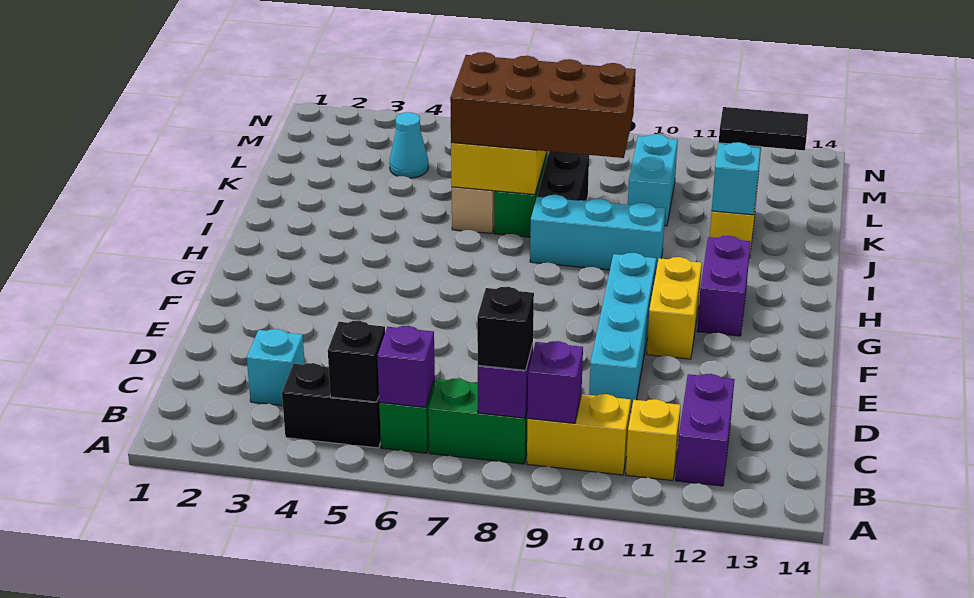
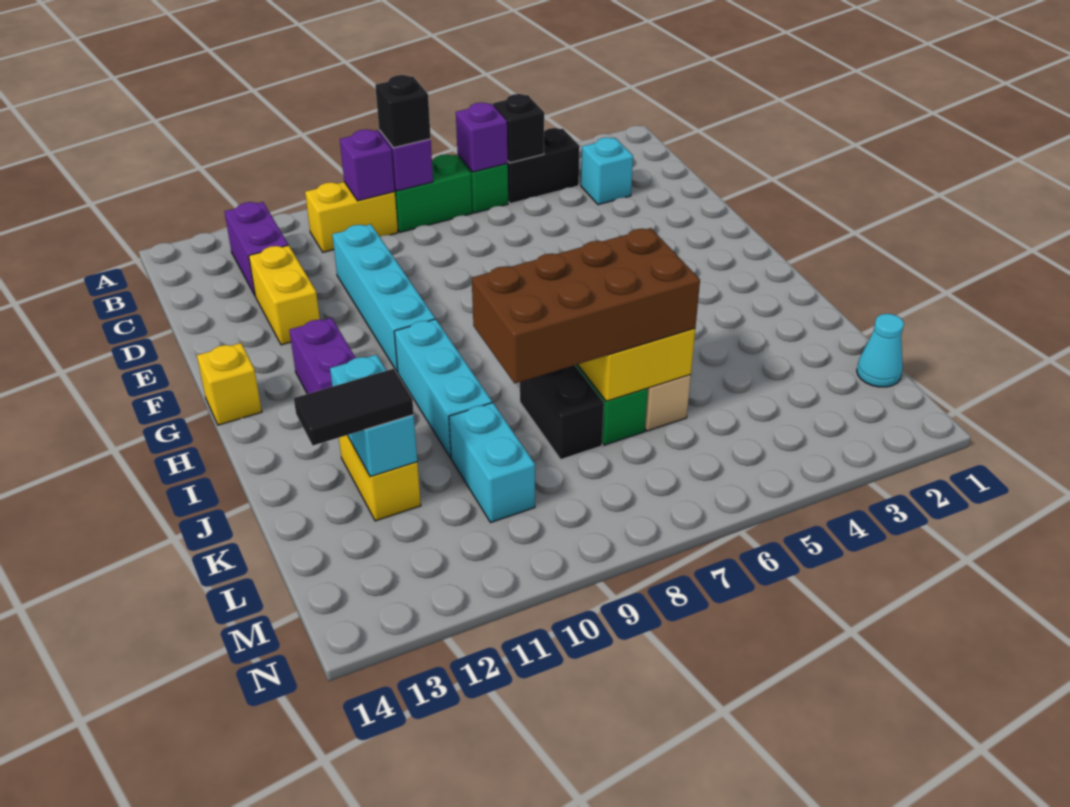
yellow brick B11 level 1 -> yellow brick G14 level 1
yellow brick F11:G11 level 1 -> yellow brick D12:E12 level 1
cyan brick I8:I10 level 1 -> cyan brick H10:J10 level 1
cyan cone L4 level 1 -> cyan cone L1 level 1

